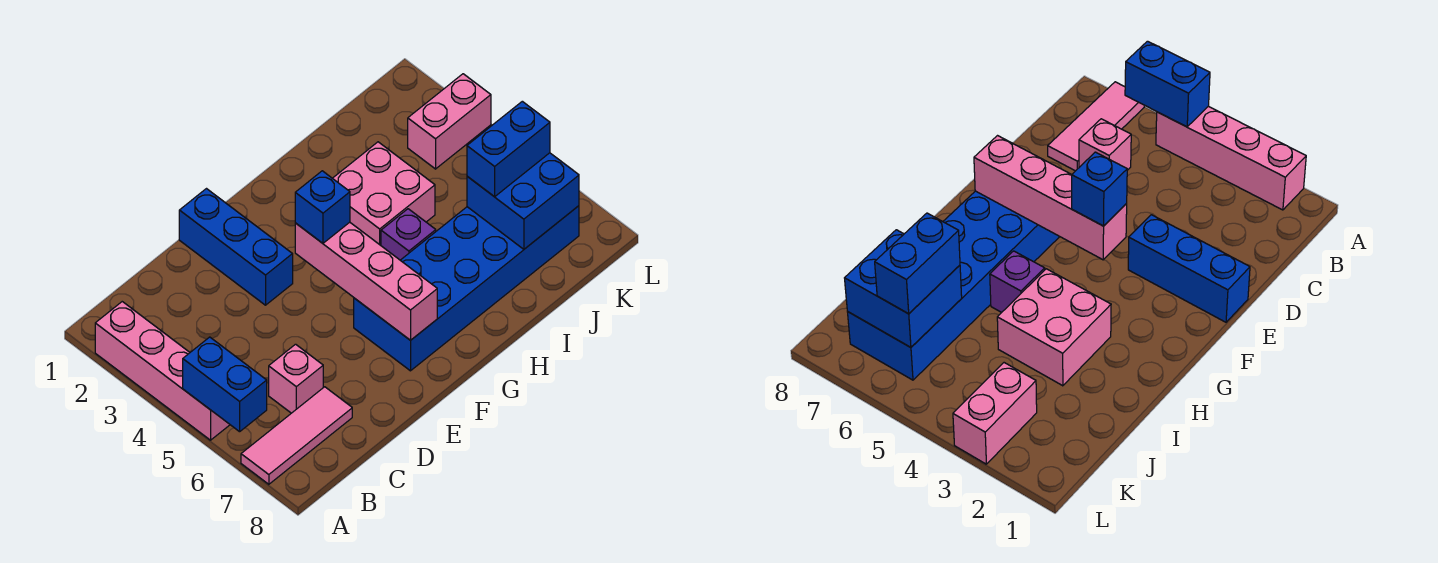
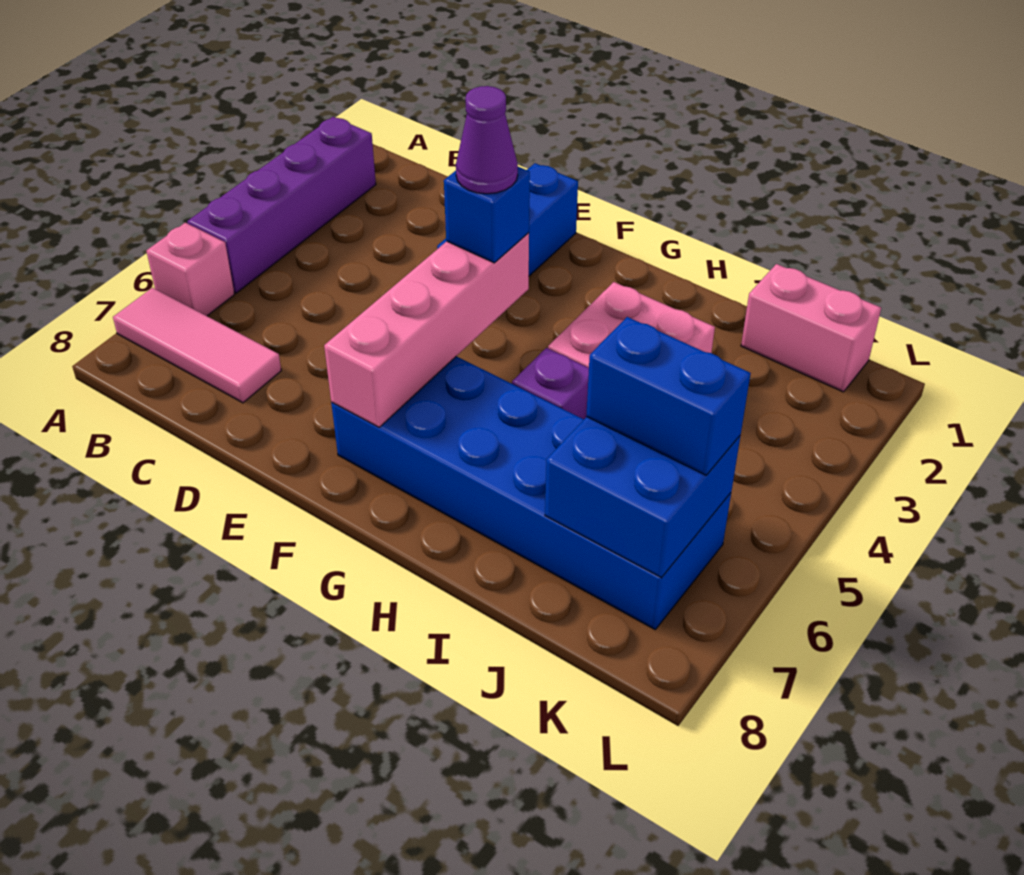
pink brick A2:A5 level 1 -> purple brick A2:A5 level 1
blue brick A5:A6 level 2 -> none
pink brick C6 level 1 -> pink brick A6 level 1
none -> purple cone F4 level 4
pink brick K3:L3 level 1 -> pink brick J1:K1 level 1

